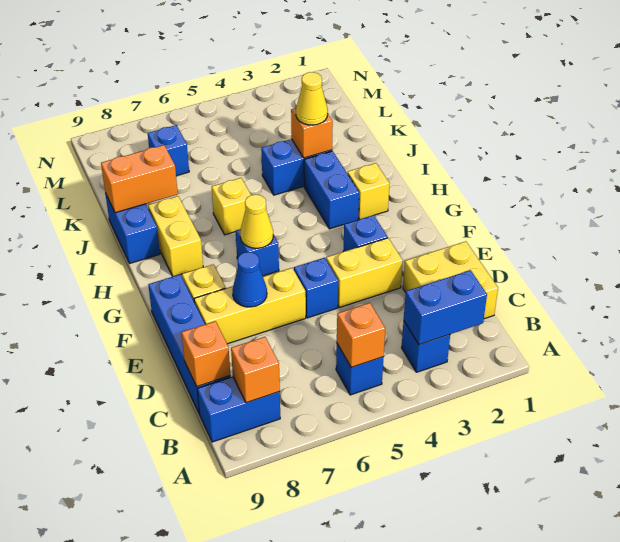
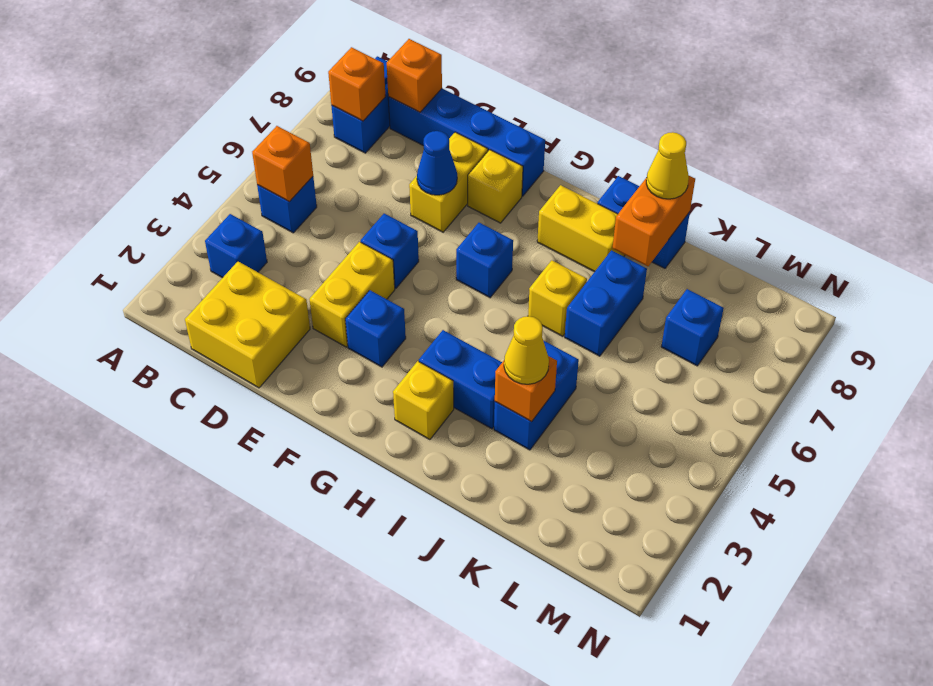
blue brick B2:B3 level 2 -> blue brick J6:J7 level 1
yellow brick E6:E8 level 1 -> yellow brick E7:E8 level 1
yellow cone G6 level 2 -> yellow cone J9 level 3

